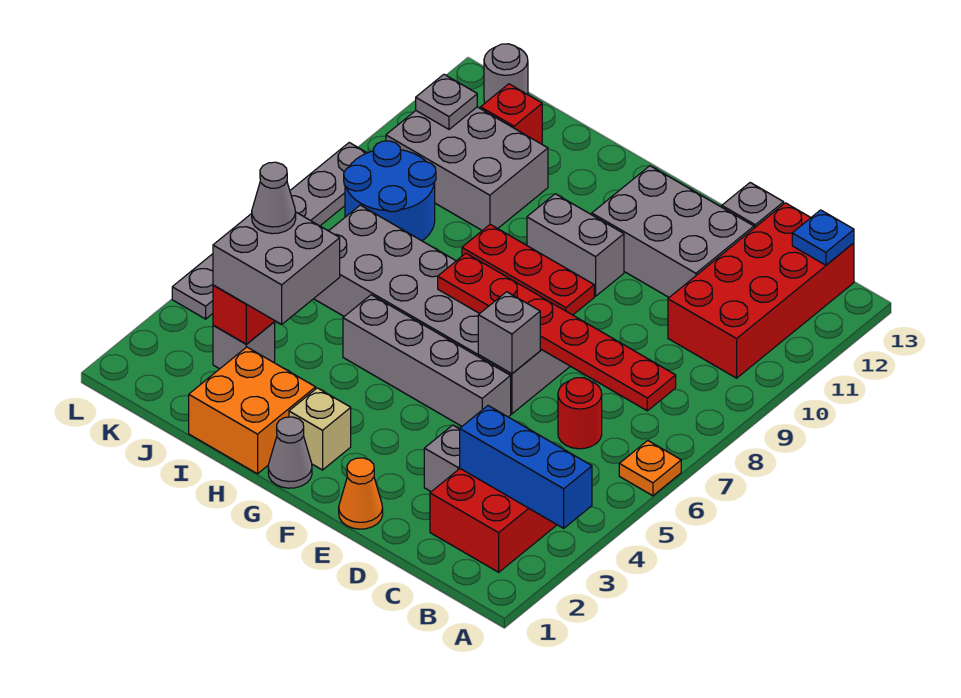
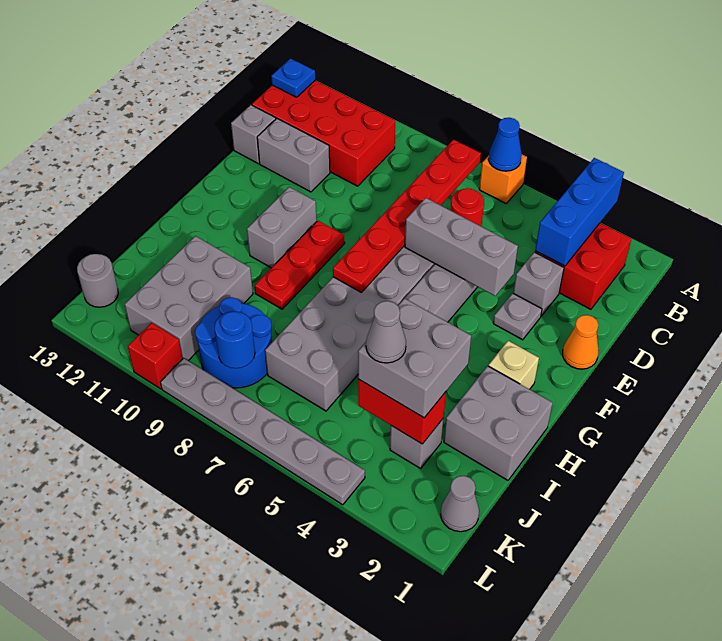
orange plate A6 level 1 -> orange brick A6 level 1
none -> blue cone A6 level 2
grey brick D11:F12 level 1 -> grey brick D11:D12 level 1
grey brick E6 level 2 -> grey brick E4:E6 level 2
grey cone G1 level 1 -> grey cone K1 level 1
orange brick H1:I2 level 1 -> grey brick H1:I2 level 1
red brick J12 level 1 -> red brick L10 level 1
none -> blue round brick K8 level 2
grey plate K11 level 2 -> grey plate E3 level 1

